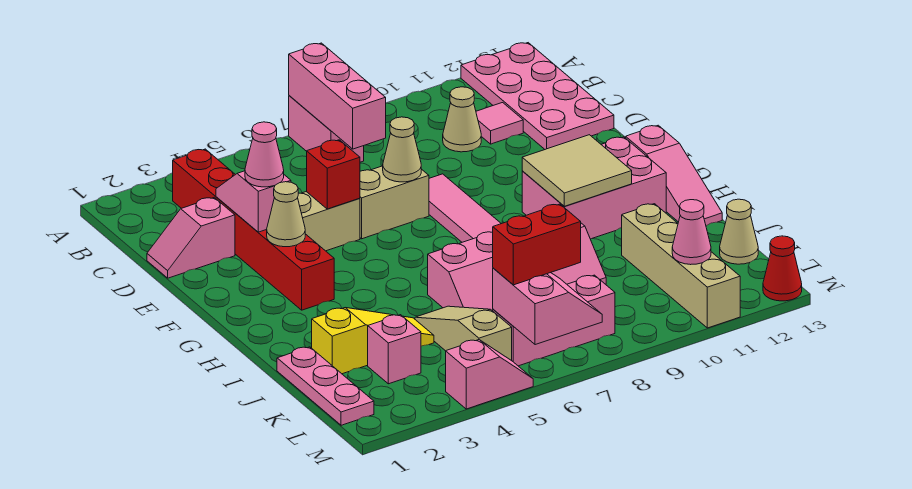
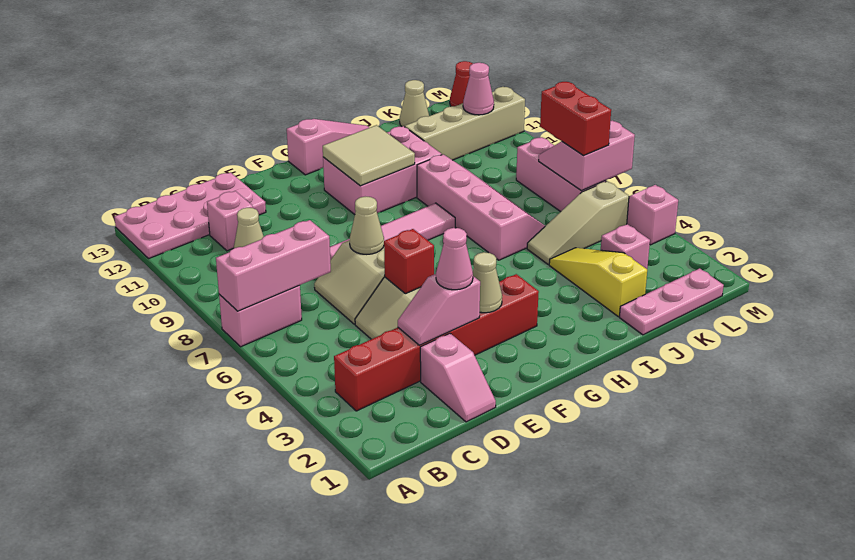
pink tile C11 level 1 -> pink brick C11 level 1
pink brick G10:H12 level 1 -> pink brick G10:I11 level 1

